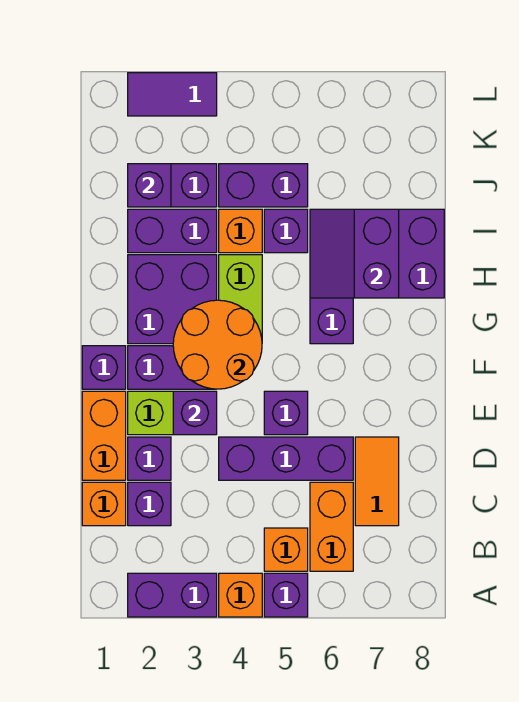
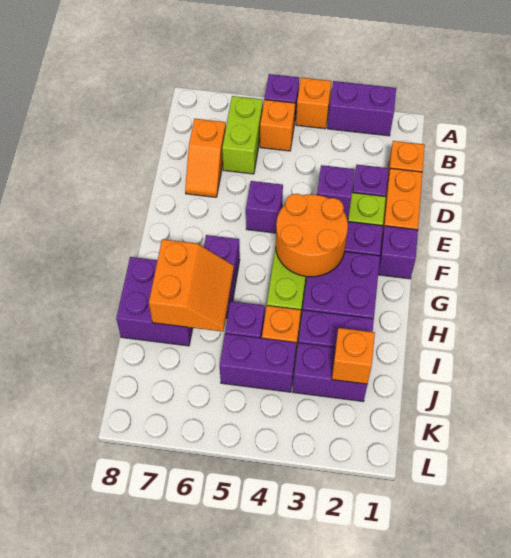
orange brick B6:C6 level 1 -> lime brick B6:C6 level 1
purple brick C2 level 1 -> none
orange tile C7:D7 level 1 -> orange slope C7:D7 level 1 top C
purple brick D4:D6 level 1 -> none
purple slope H6:I7 level 2 top 7 -> orange slope H6:I7 level 2 top 7
purple brick J2 level 2 -> orange brick J2 level 2
purple tile L2:L3 level 1 -> none

